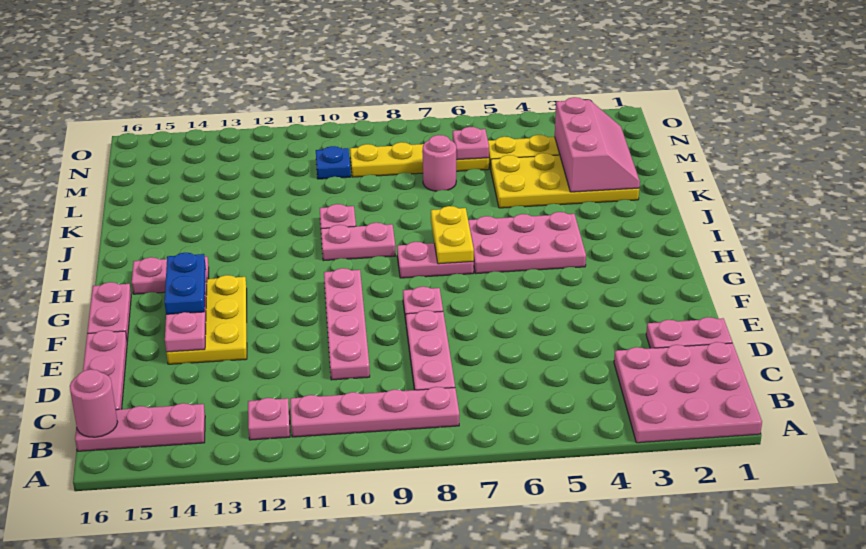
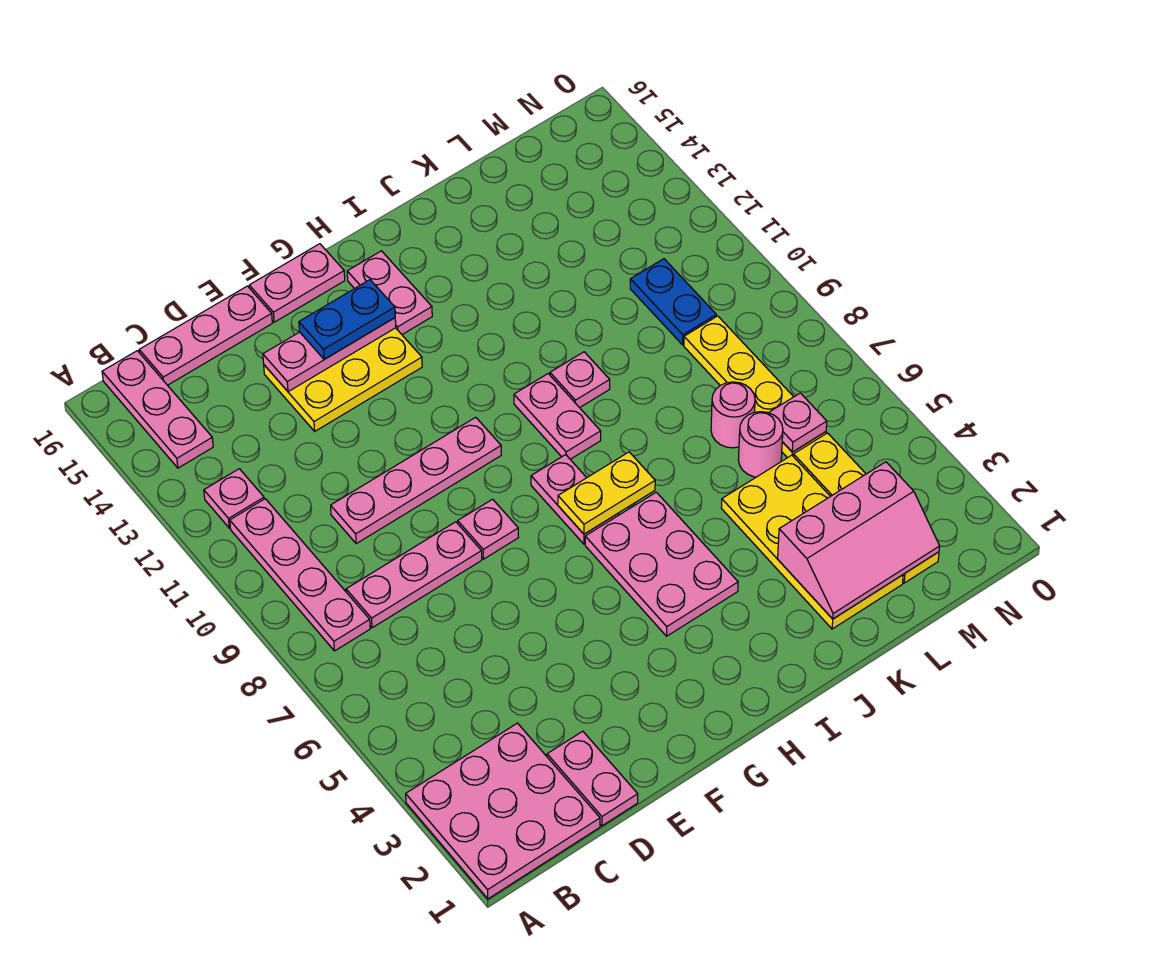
pink round brick B16 level 2 -> pink round brick L6 level 1
blue plate M10 level 1 -> blue plate M10:M11 level 1

